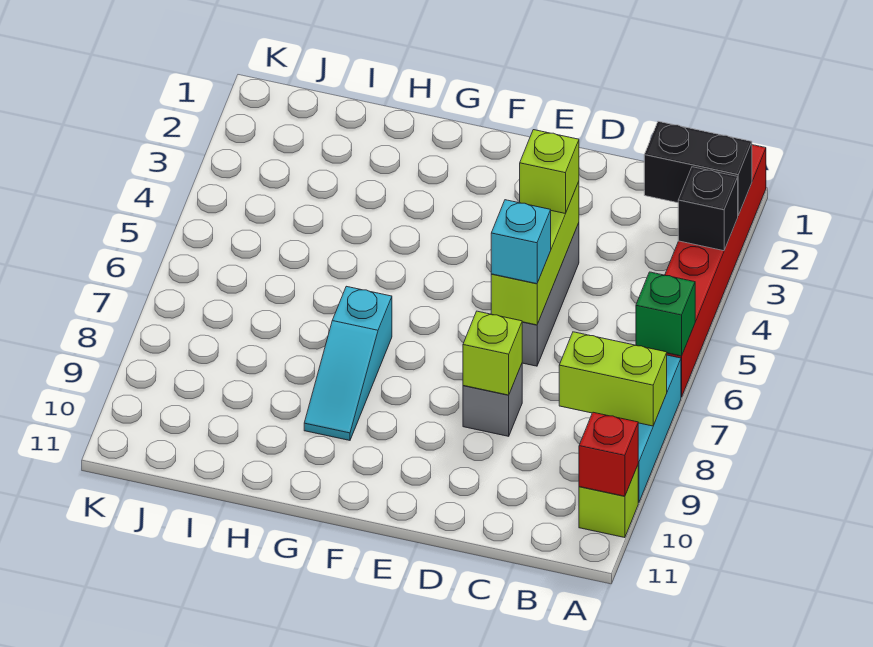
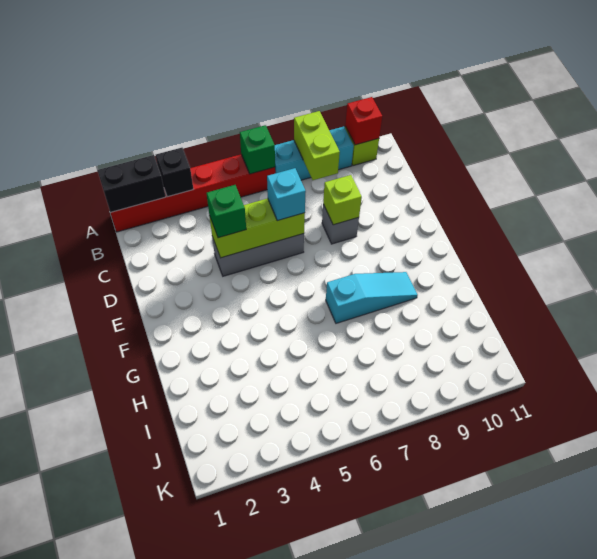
black brick A2:B2 level 2 -> black brick A1:A2 level 2
lime brick D4 level 3 -> green brick D4 level 3

